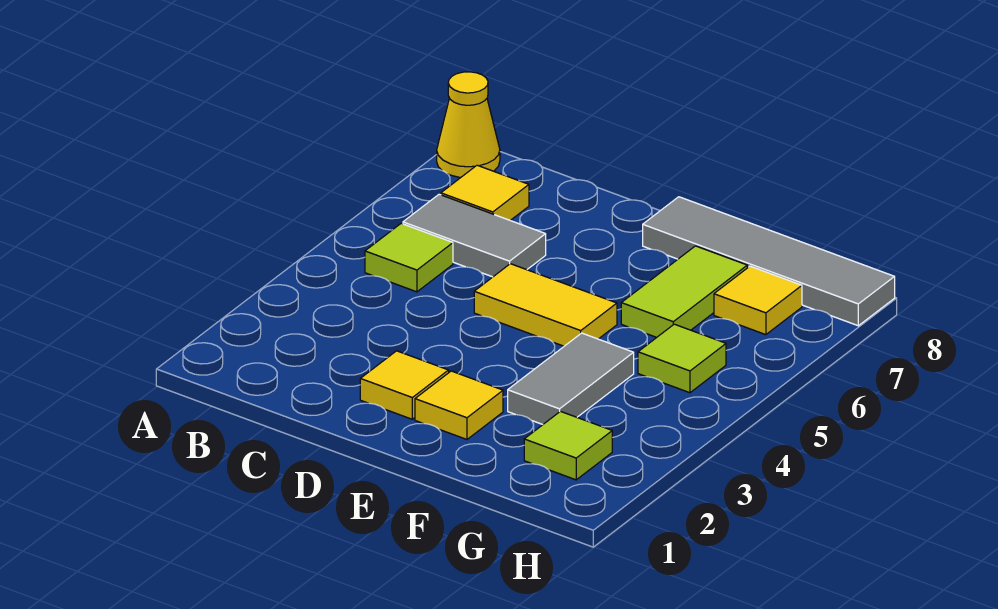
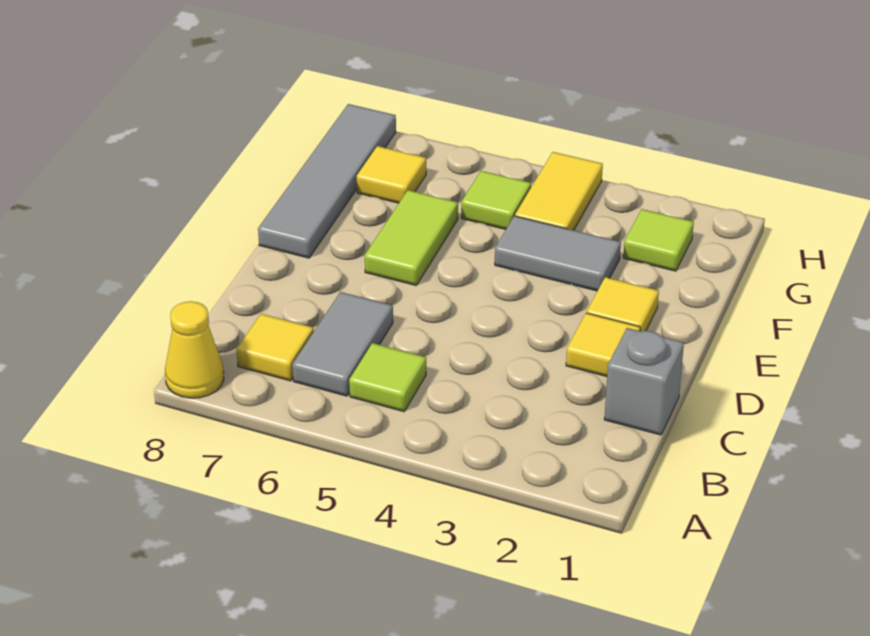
none -> grey brick C1 level 1
yellow tile D5:E5 level 1 -> yellow tile G4:H4 level 1
lime tile F6:F7 level 1 -> lime tile E6:F6 level 1

